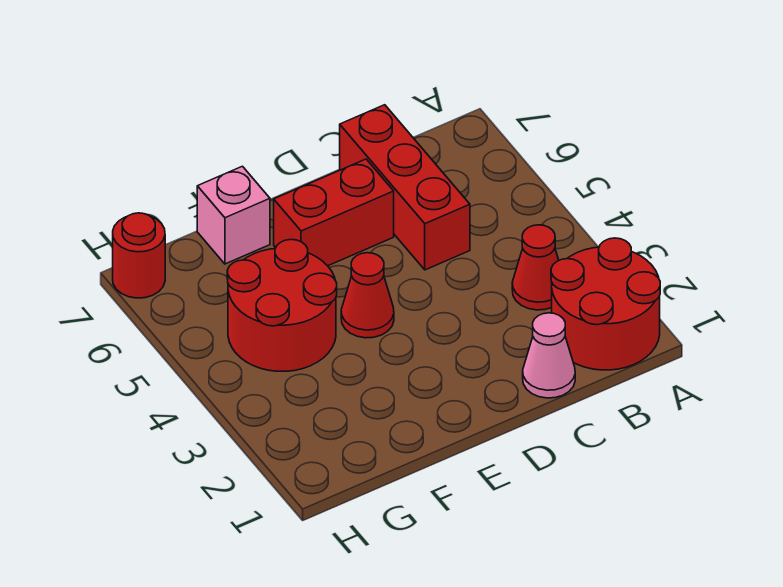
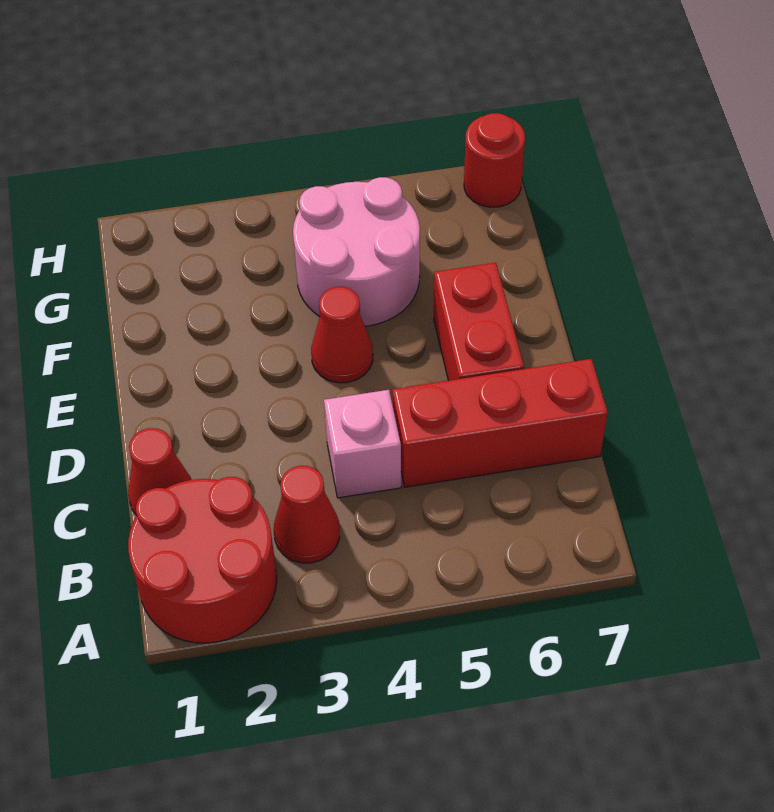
pink cone C1 level 1 -> red cone C1 level 1
red round brick F4:G5 level 1 -> pink round brick F4:G5 level 1
pink brick F7 level 1 -> pink brick C4 level 1

